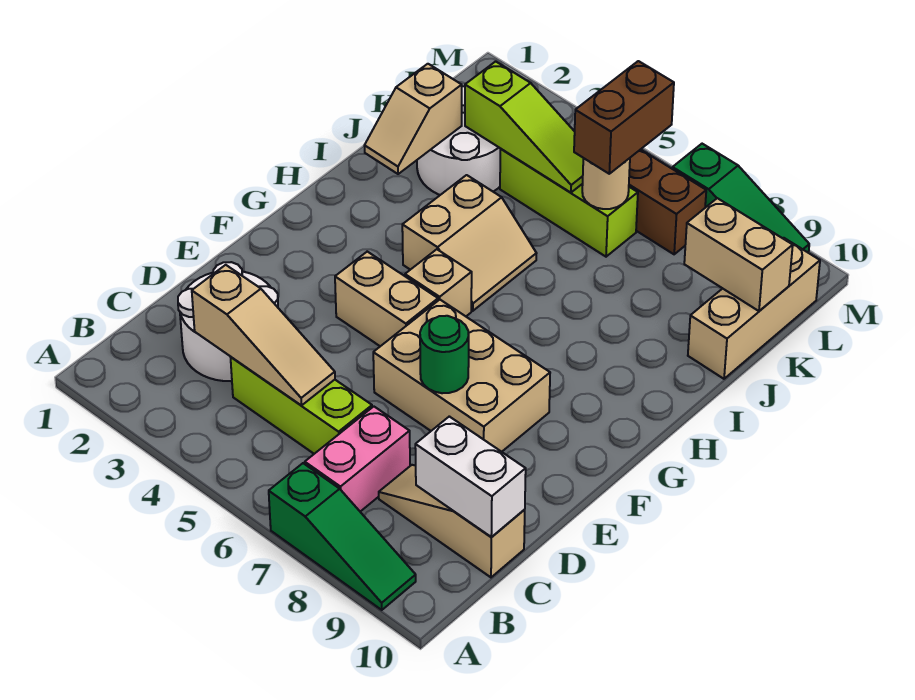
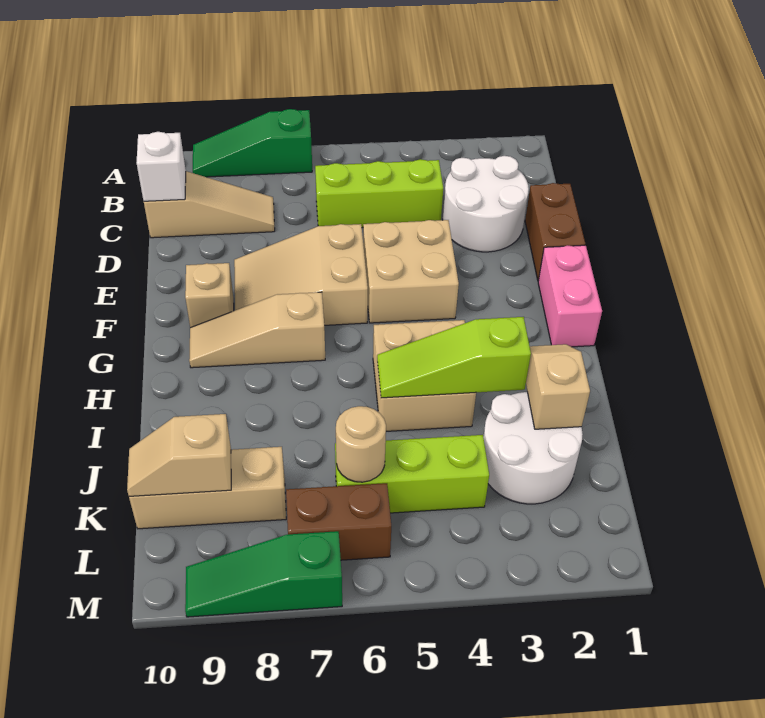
pink brick B7:C7 level 1 -> pink brick F1:G1 level 1
tan slope C3:C5 level 2 top 3 -> tan slope G7:G9 level 1 top 7
white brick C9:C10 level 2 -> white brick C10 level 2
tan brick E6:F8 level 1 -> tan slope E6:F8 level 1 top 6
green round brick E7 level 2 -> none
tan brick F4:F5 level 1 -> tan brick E4:F5 level 1
tan brick G5 level 1 -> tan brick F9 level 1
tan slope H4:I5 level 1 top 4 -> tan brick H4:I5 level 1
tan brick J10:L10 level 1 -> tan brick K8:K10 level 1
lime slope K3:K5 level 2 top 3 -> lime slope I3:I5 level 2 top 3
brown brick K6:L6 level 3 -> brown brick D1:E1 level 1
tan brick K9:K10 level 2 -> tan slope K9:K10 level 2 top 9

